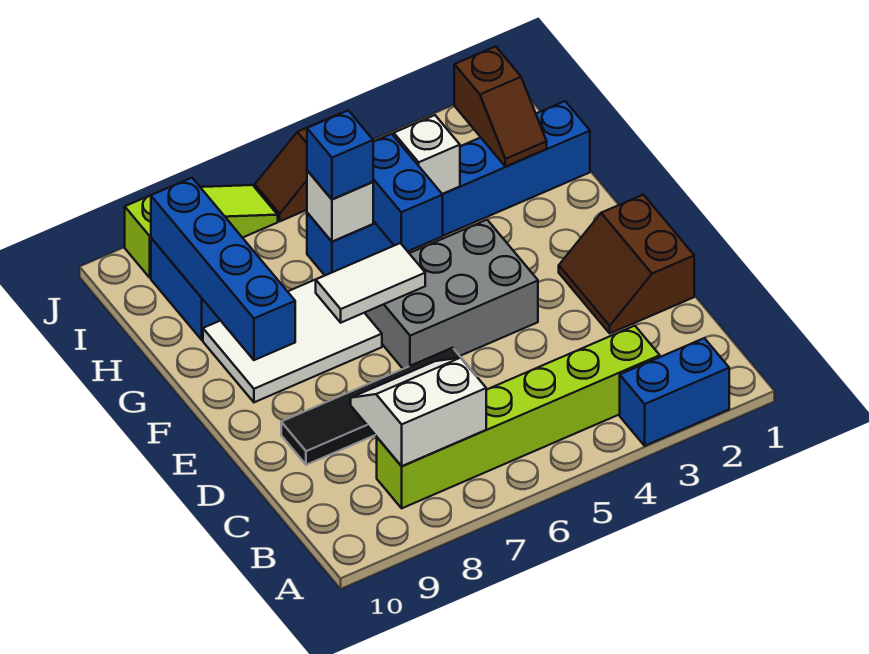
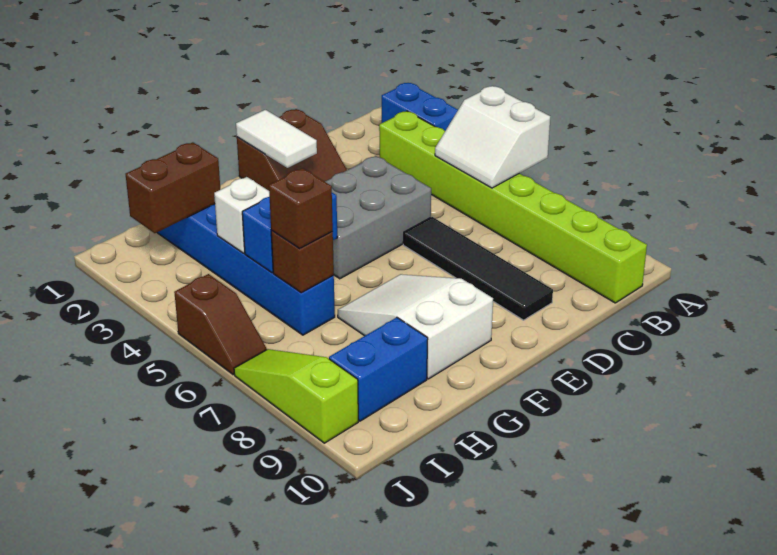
lime brick B3:B8 level 1 -> lime brick B3:B10 level 1
white slope B7:C8 level 2 top B -> white slope A5:B6 level 2 top A
grey brick E4:F6 level 1 -> grey brick D4:F5 level 1
white tile F6:F7 level 2 -> white tile E1:E2 level 2
white tile F7:G9 level 1 -> white slope F7:G9 level 1 top 9
blue brick F9:I9 level 2 -> none
brown slope H2:I2 level 2 top I -> brown brick H2:I2 level 2
white brick H6 level 2 -> brown brick H6 level 2
blue brick H6 level 3 -> brown brick H6 level 3

